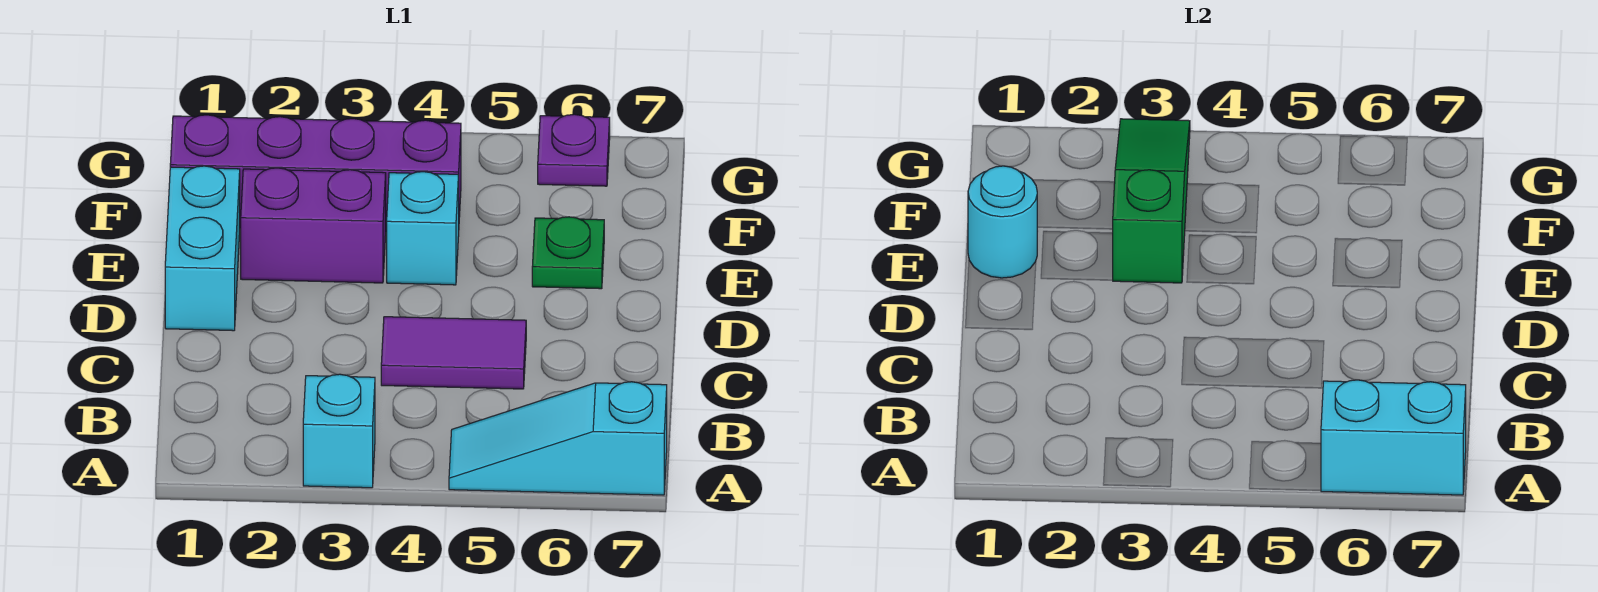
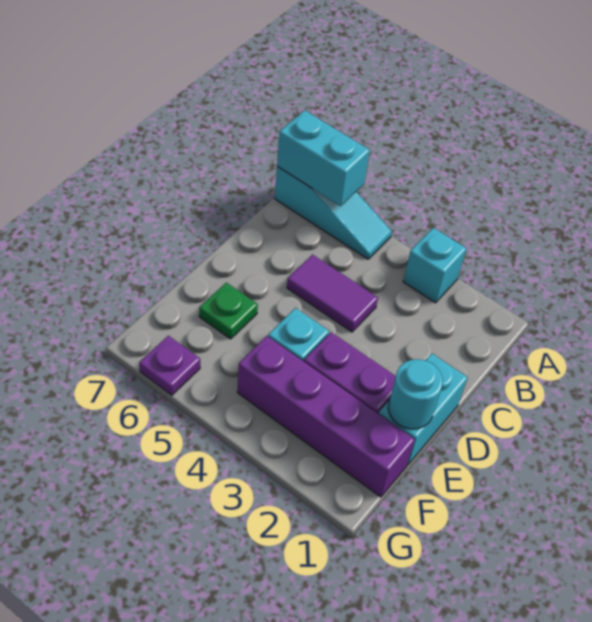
green slope E3:G3 level 2 top E -> none

